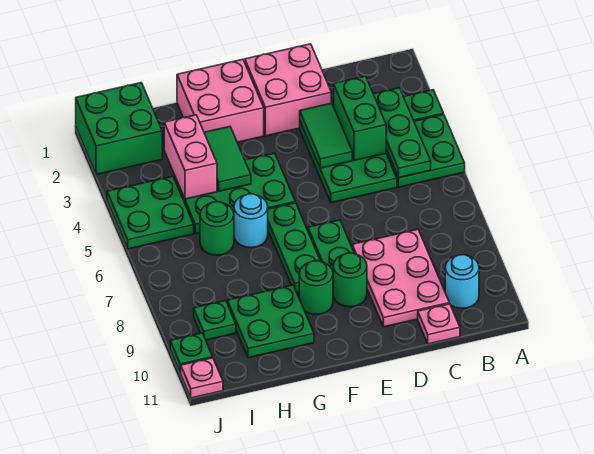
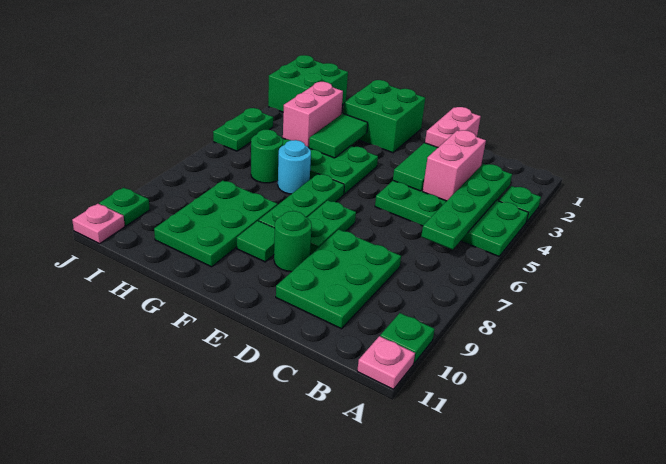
green plate B3:B5 level 2 -> green plate B3:B6 level 2
cyan round brick B10 level 1 -> none
green brick C3:C4 level 2 -> pink brick C3:C4 level 2
pink plate C8:D10 level 1 -> green plate C8:D10 level 1
pink plate C11 level 1 -> pink plate A11 level 1
pink brick D1:E2 level 1 -> pink brick D1:D2 level 1
pink brick F1:G2 level 1 -> green brick F1:G2 level 1
green round brick F9 level 1 -> green tile F9 level 1
green plate G9:H10 level 1 -> green plate G8:H10 level 1
green plate I4:J5 level 1 -> green plate J4:J5 level 1
green plate I9 level 1 -> green plate A10 level 1

